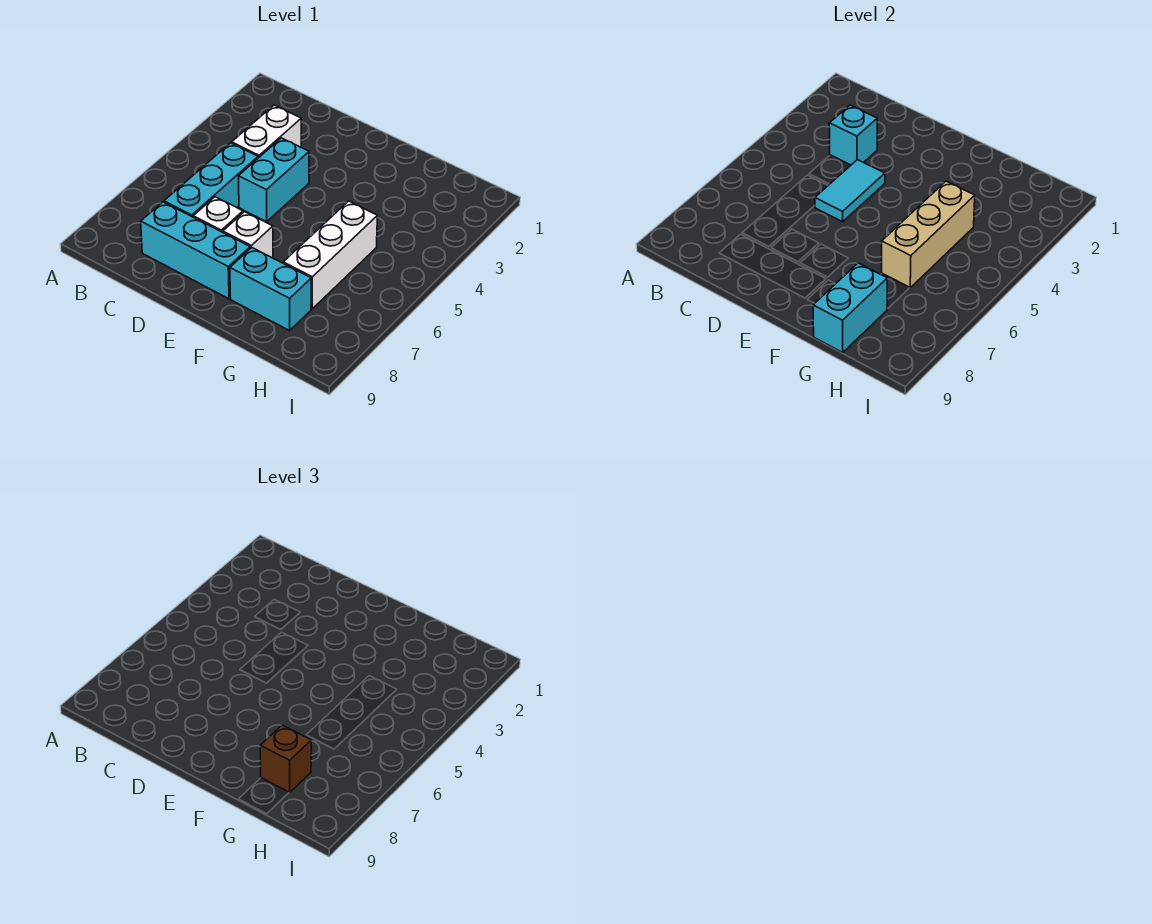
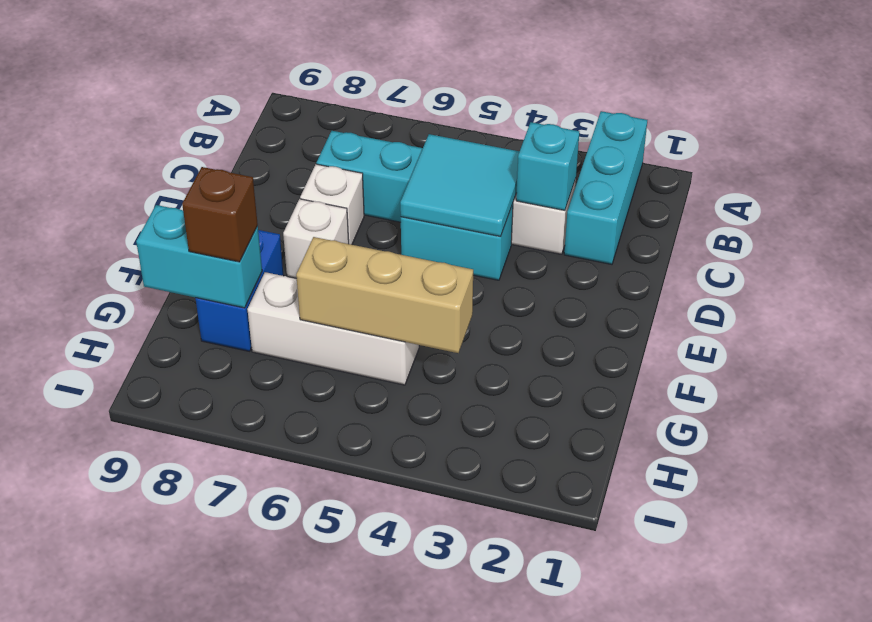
cyan brick C8:E8 level 1 -> cyan brick A2:C2 level 1
cyan tile D4:D5 level 2 -> cyan tile C4:D5 level 2
cyan brick F8:G8 level 1 -> blue brick F8:G8 level 1

